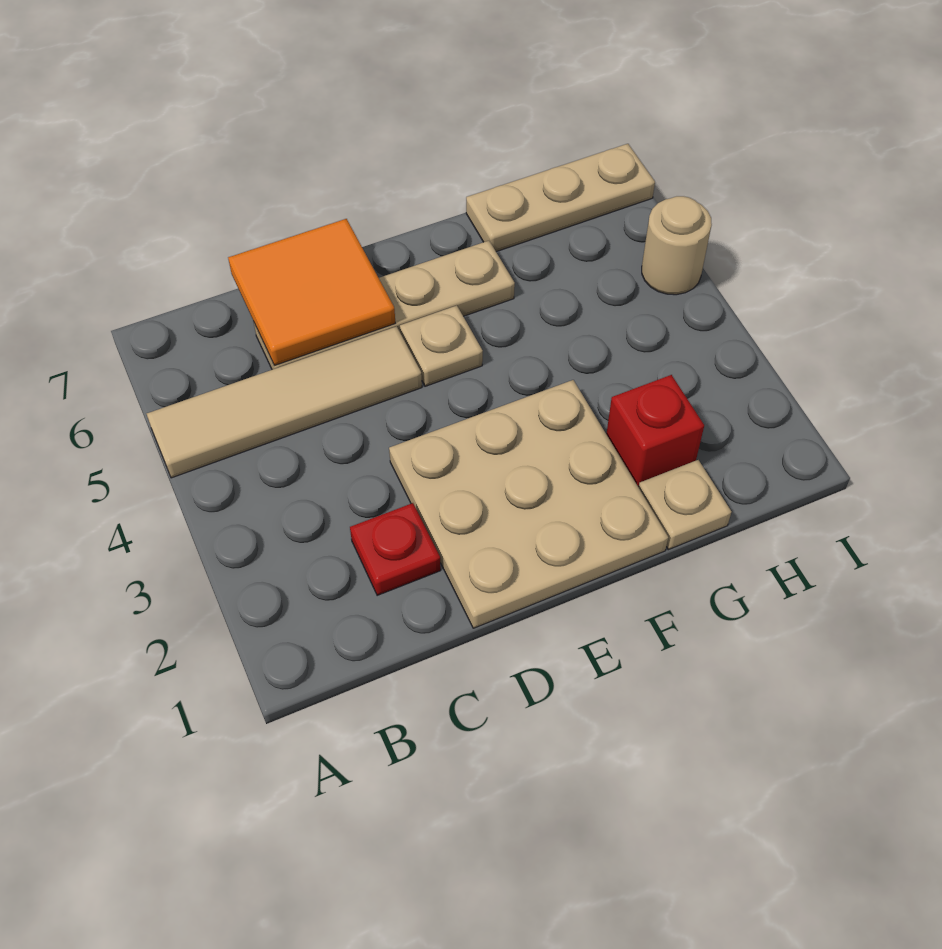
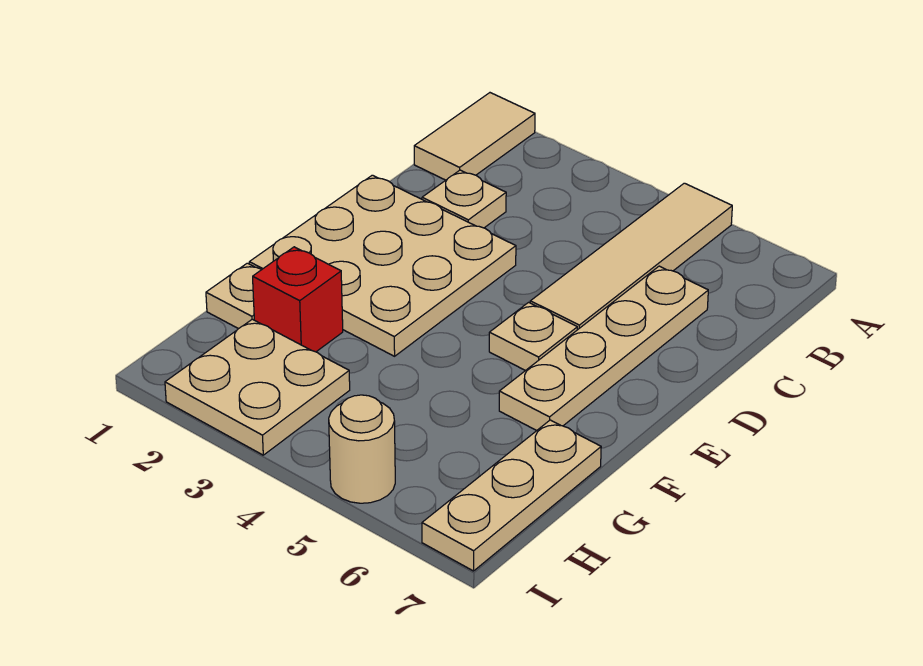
none -> tan tile A1:B1 level 1
red plate C2 level 1 -> tan plate C2 level 1
orange tile C6:D7 level 2 -> none
none -> tan plate H2:I3 level 1

